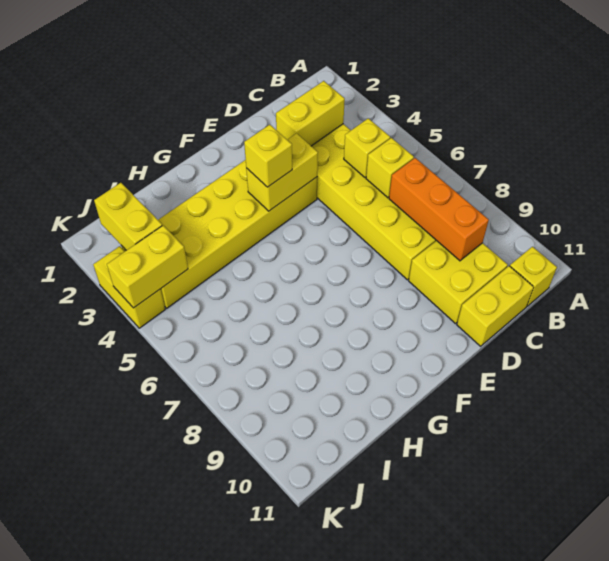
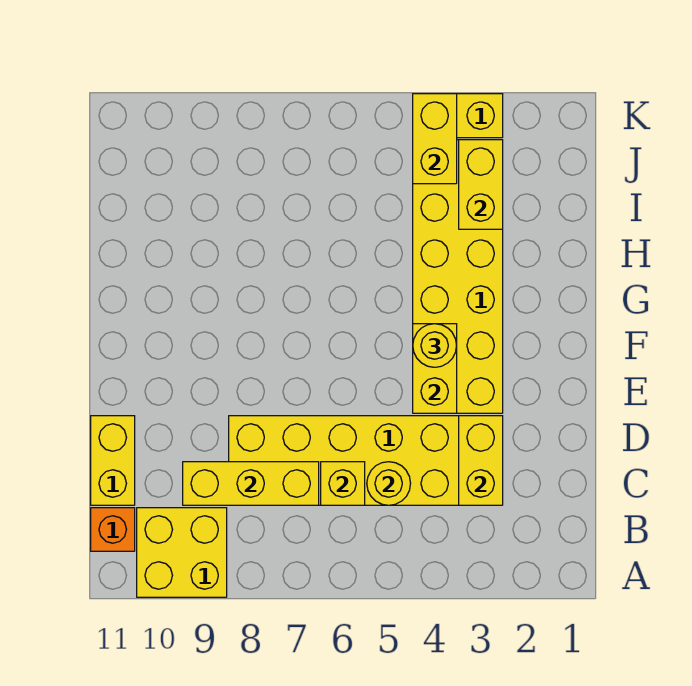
yellow brick B11 level 1 -> orange brick B11 level 1
yellow brick C5 level 2 -> yellow round brick C5 level 2
orange brick C7:C9 level 2 -> yellow brick C7:C9 level 2
yellow brick C9:D10 level 1 -> yellow brick A9:B10 level 1
yellow brick F4 level 3 -> yellow round brick F4 level 3
yellow brick J2:J3 level 2 -> yellow brick I3:J3 level 2

